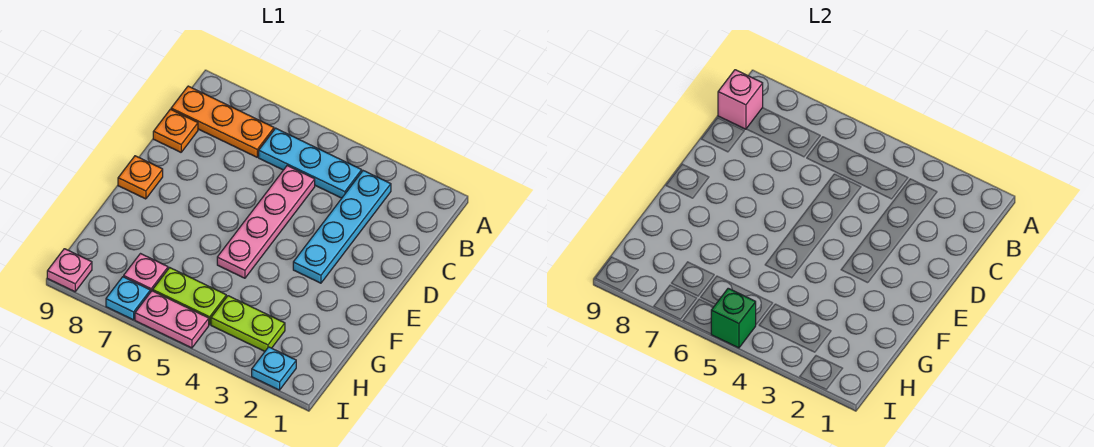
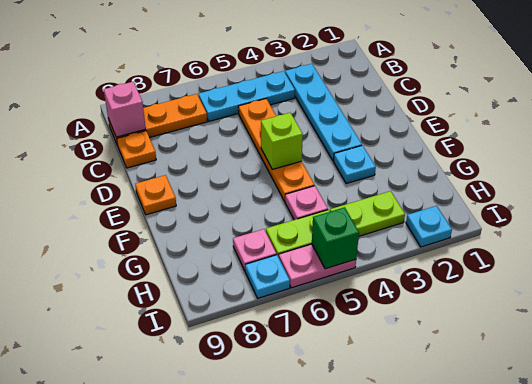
pink plate C5:F5 level 1 -> orange plate C5:F5 level 1
none -> lime brick E5 level 2
none -> cyan plate F3 level 1
pink plate I9 level 1 -> pink plate G5 level 1

